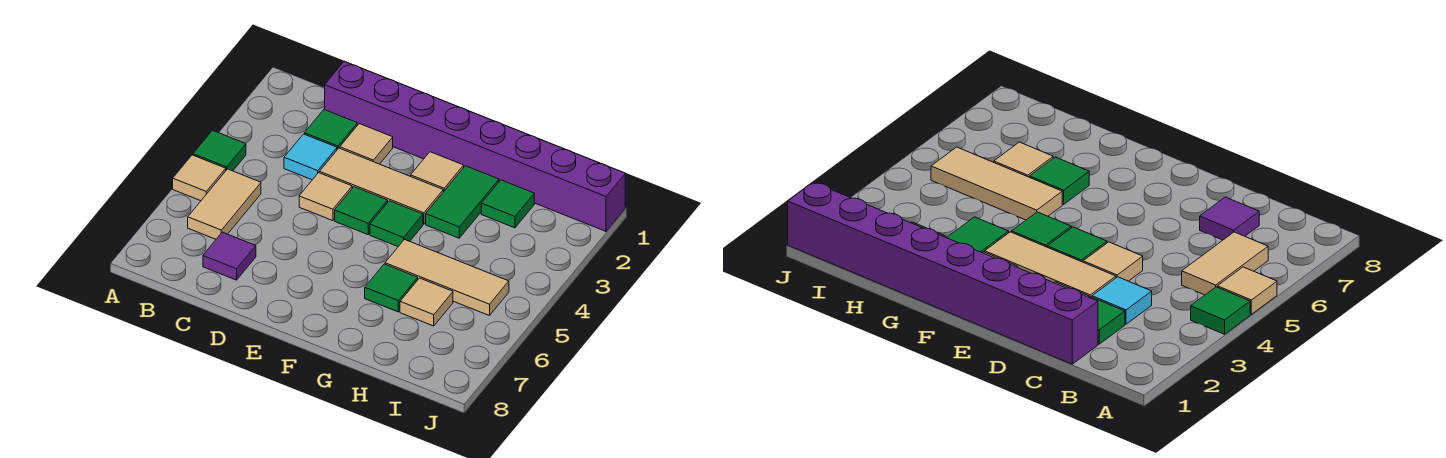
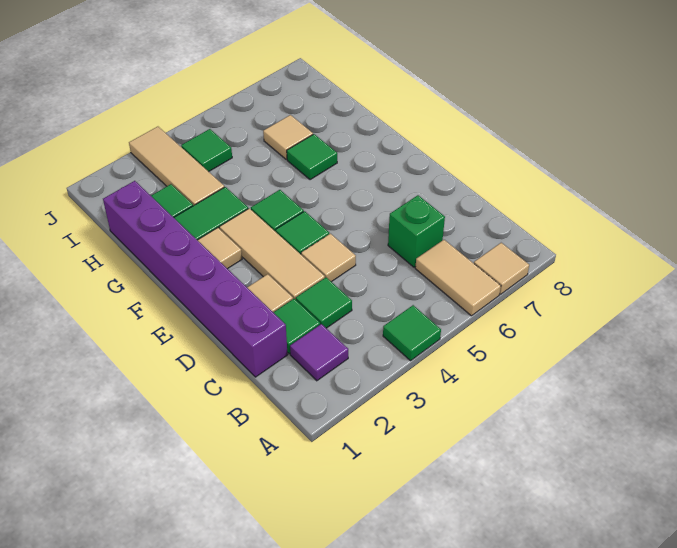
tan tile A5 level 1 -> tan tile A7 level 1
tan tile B5:B6 level 1 -> tan tile A6:B6 level 1
purple brick C1:J1 level 1 -> purple brick C1:H1 level 1
cyan tile C3 level 1 -> green tile C3 level 1
none -> green brick C6 level 1
purple tile C7 level 1 -> purple tile B2 level 1
tan tile G5:I5 level 1 -> tan tile H3:J3 level 1
none -> green tile I4 level 1

